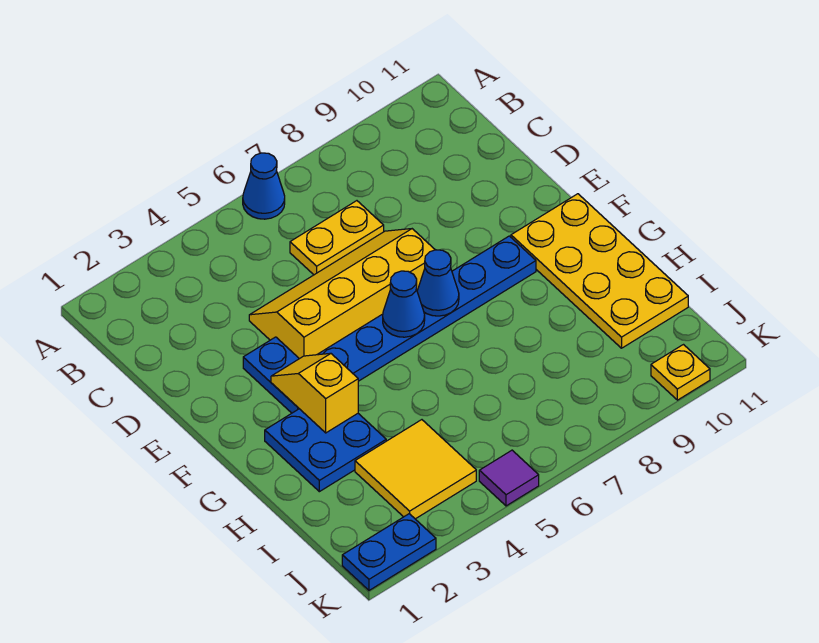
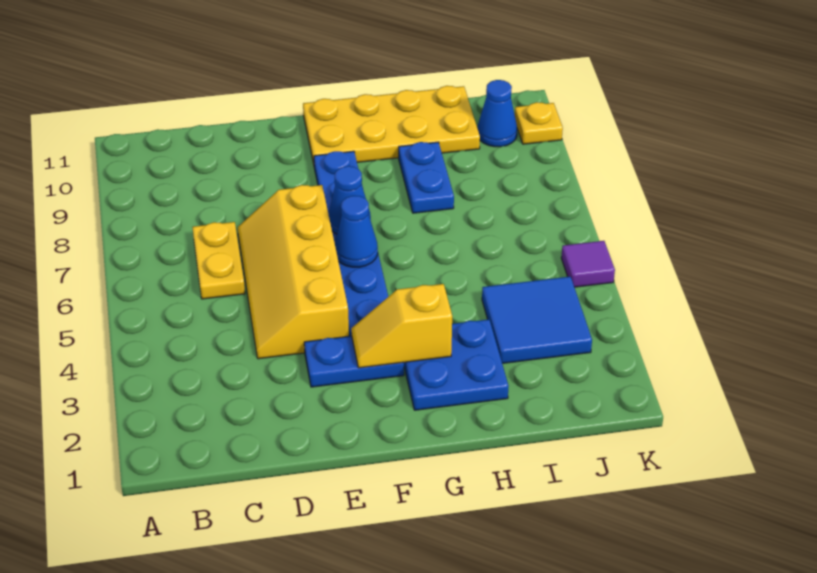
blue cone A6 level 1 -> blue cone J10 level 1
yellow tile I3:J4 level 1 -> blue tile I3:J4 level 1
blue plate K1:K2 level 1 -> blue plate H8:H9 level 1

